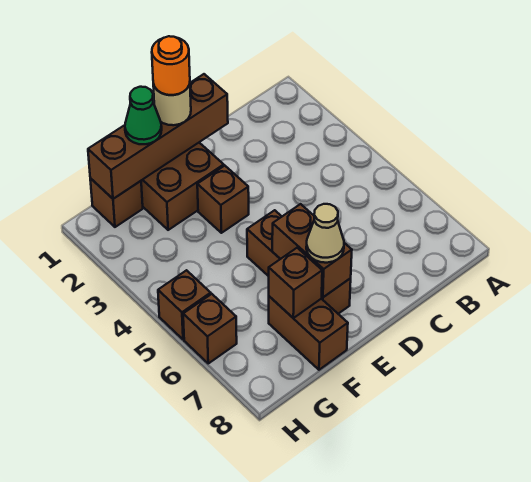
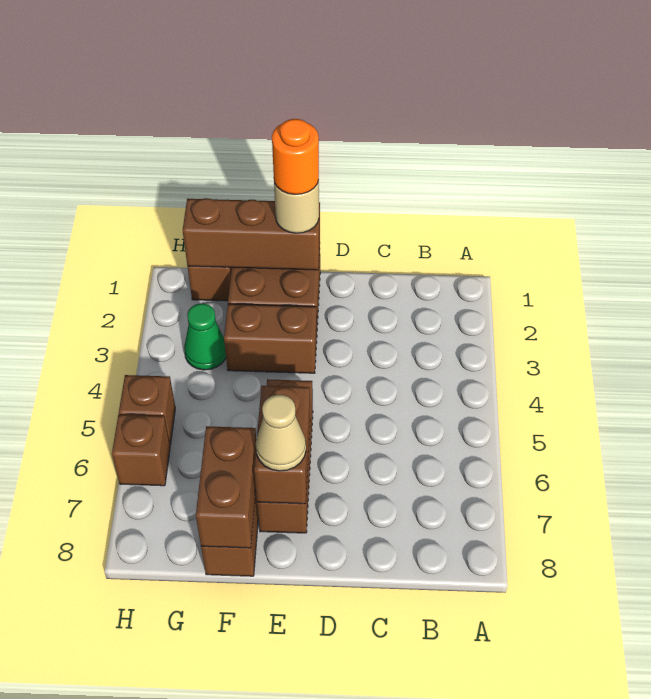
brown brick D1:G1 level 2 -> brown brick E1:G1 level 2
brown brick E3 level 1 -> brown brick E3:F3 level 1
green cone F1 level 3 -> green cone G3 level 1
brown brick F7 level 2 -> brown brick F7:F8 level 2

